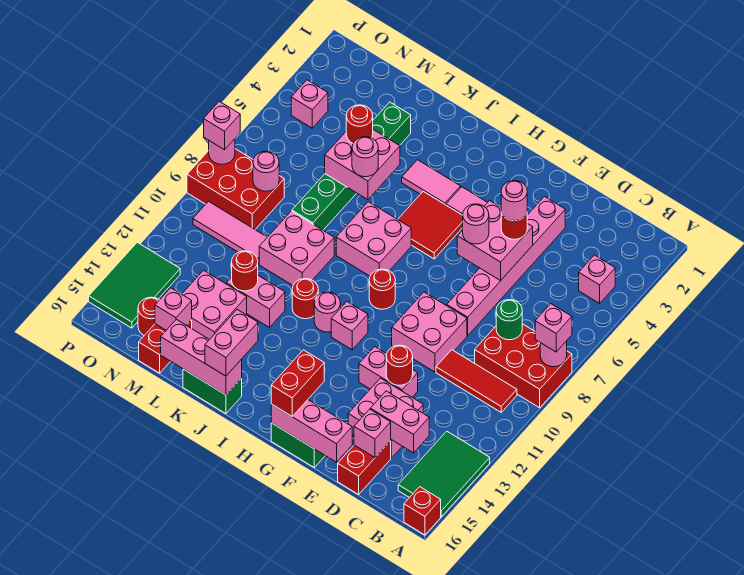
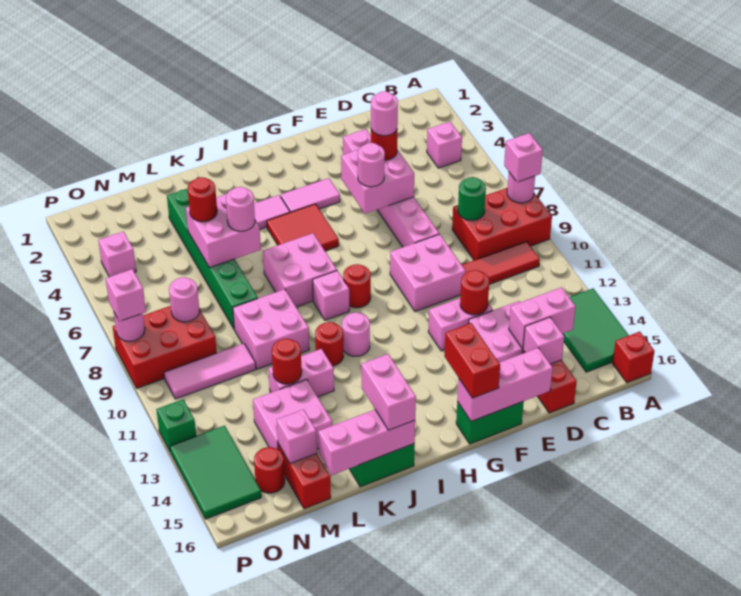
pink brick H11 level 1 -> pink brick I9 level 1
none -> green brick P12 level 1

